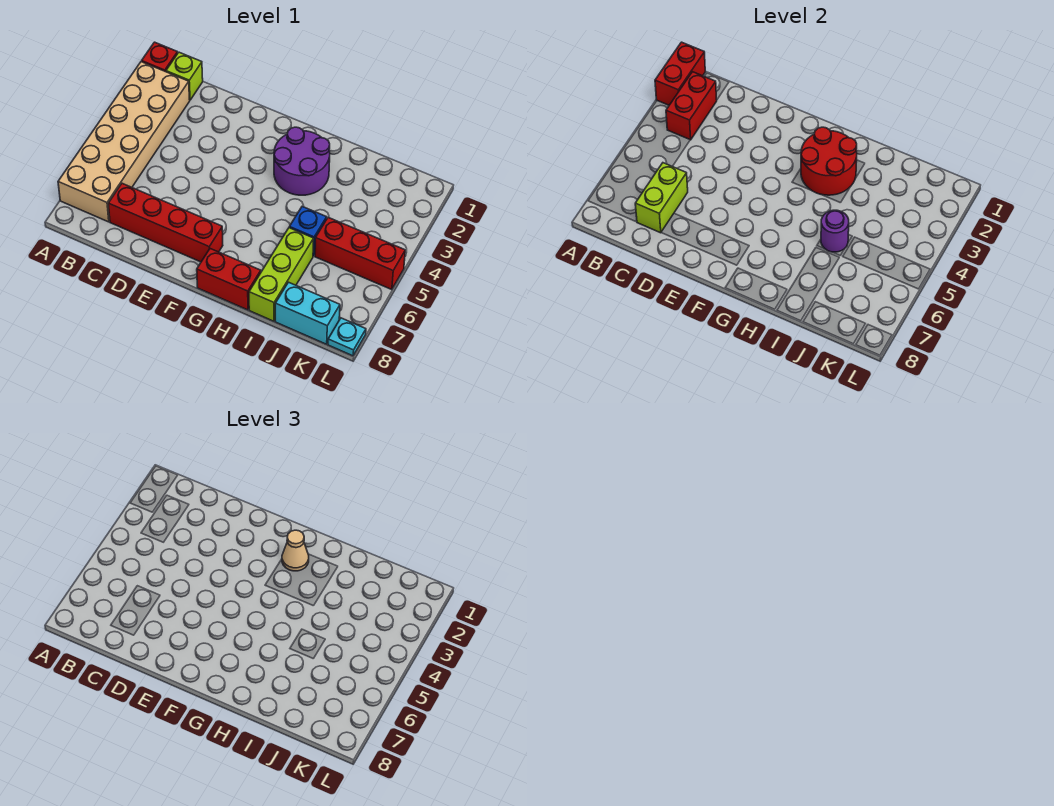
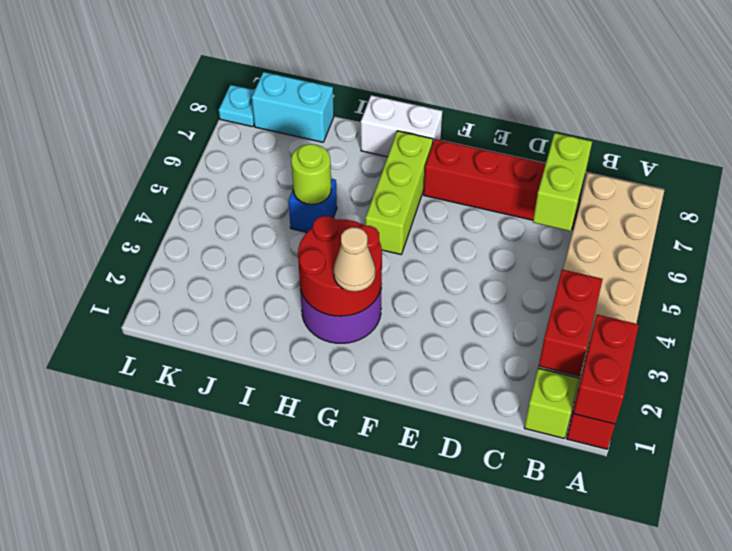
red brick G8:H8 level 1 -> white brick G8:H8 level 1
purple round brick I5 level 2 -> lime round brick I5 level 2
lime brick I6:I8 level 1 -> lime brick G5:G7 level 1
red brick J5:L5 level 1 -> none

